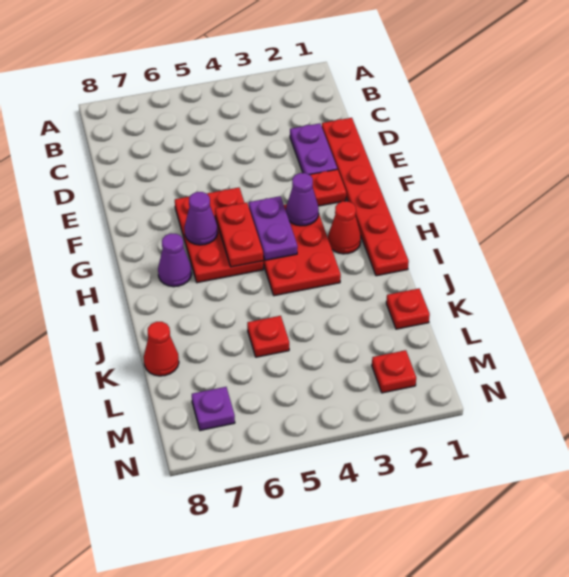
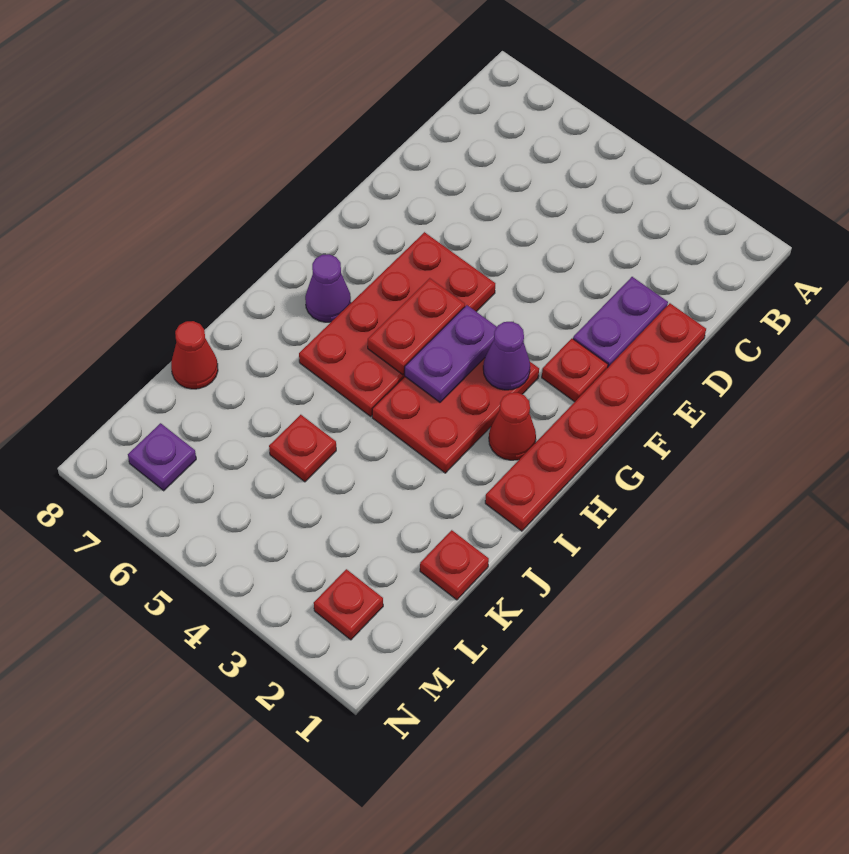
red plate F5:H6 level 1 -> red plate F5:I6 level 1
purple cone G6 level 2 -> none

